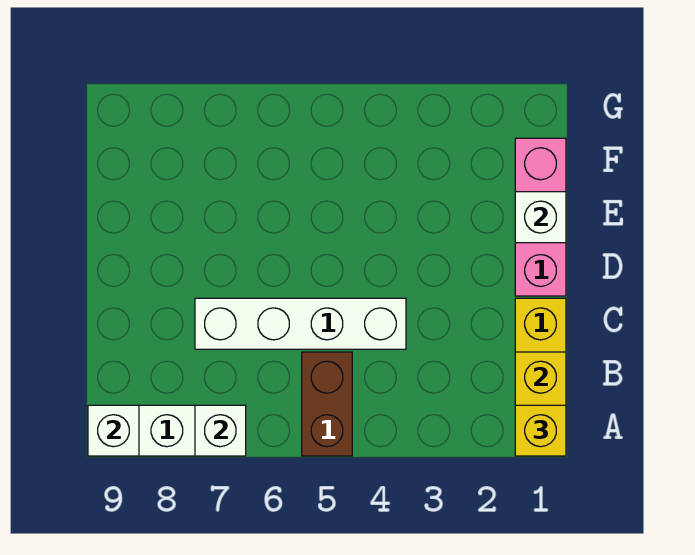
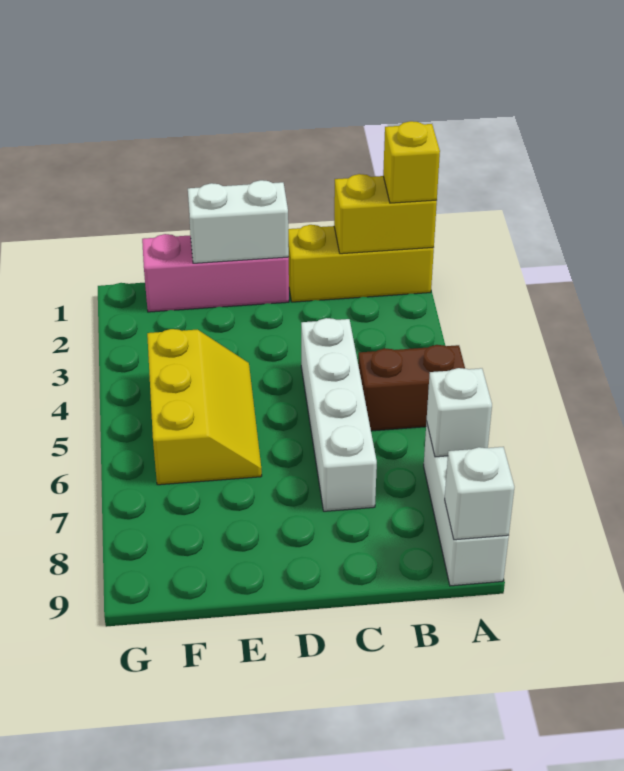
white brick E1 level 2 -> white brick D1:E1 level 2
none -> yellow slope E4:F6 level 1 top F

